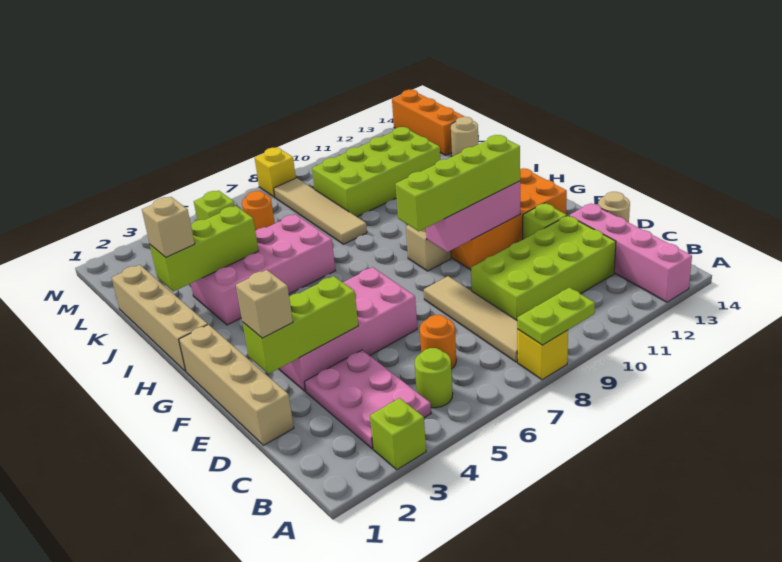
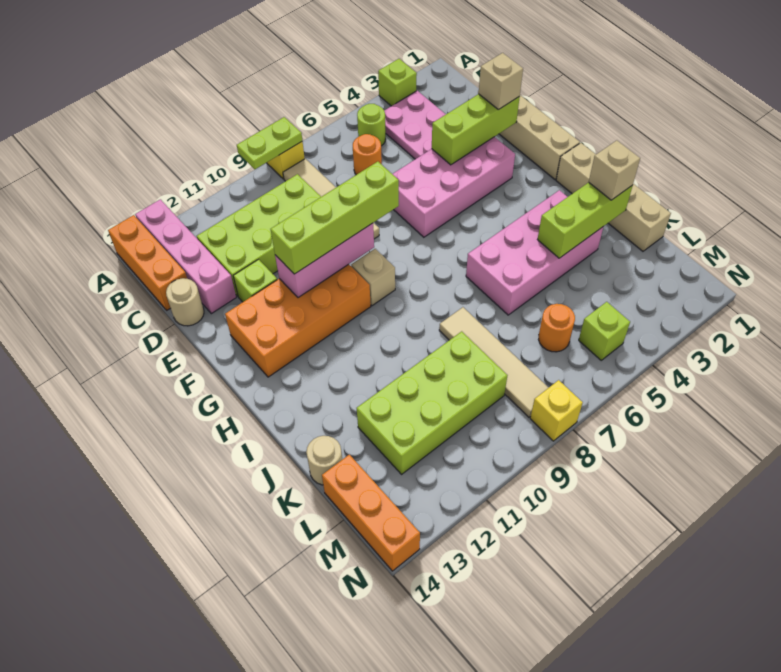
none -> orange brick A14:C14 level 1

